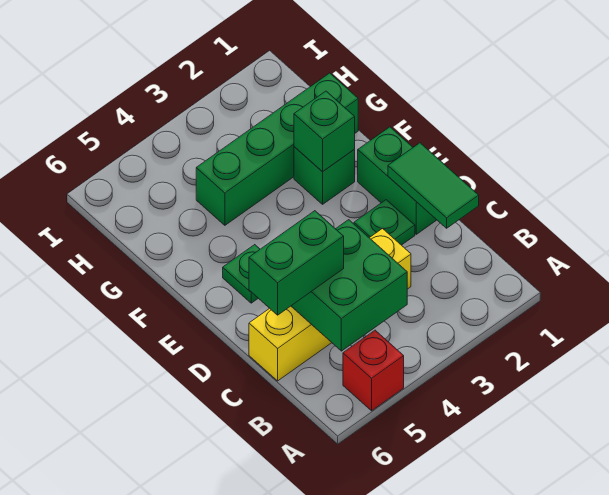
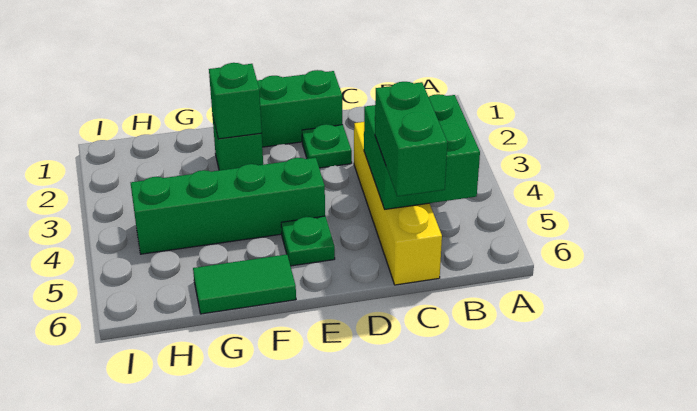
red brick A5 level 1 -> none
green tile C1:D1 level 2 -> green tile F6:G6 level 1
green brick G1:G4 level 1 -> green brick E4:H4 level 1

